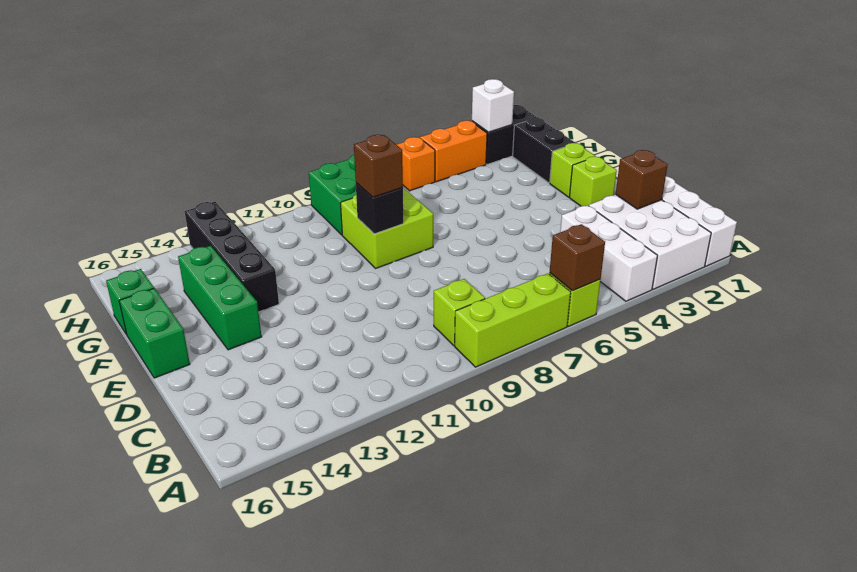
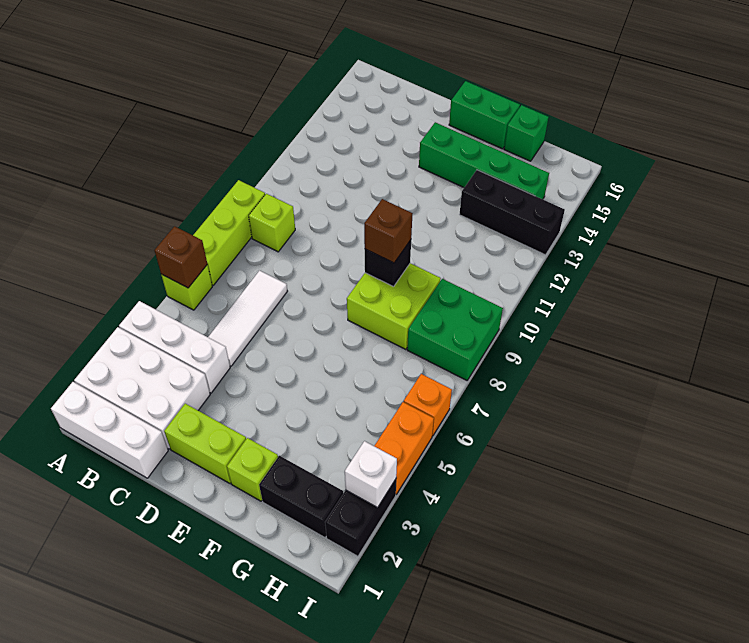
brown brick C2 level 2 -> none
none -> white tile C5:C7 level 1
lime brick E2 level 1 -> lime brick D2:E2 level 1
green brick E14:G14 level 1 -> green brick E14:H14 level 1
black brick F13:I13 level 1 -> black brick G13:I13 level 1

